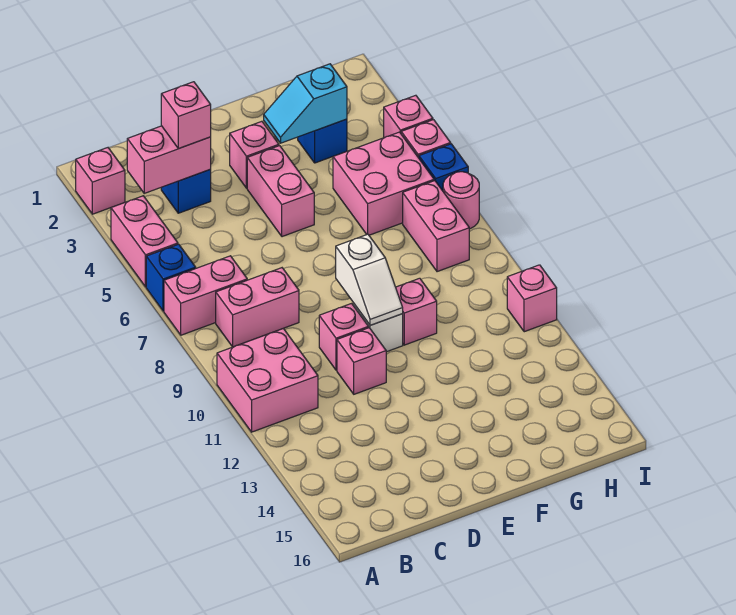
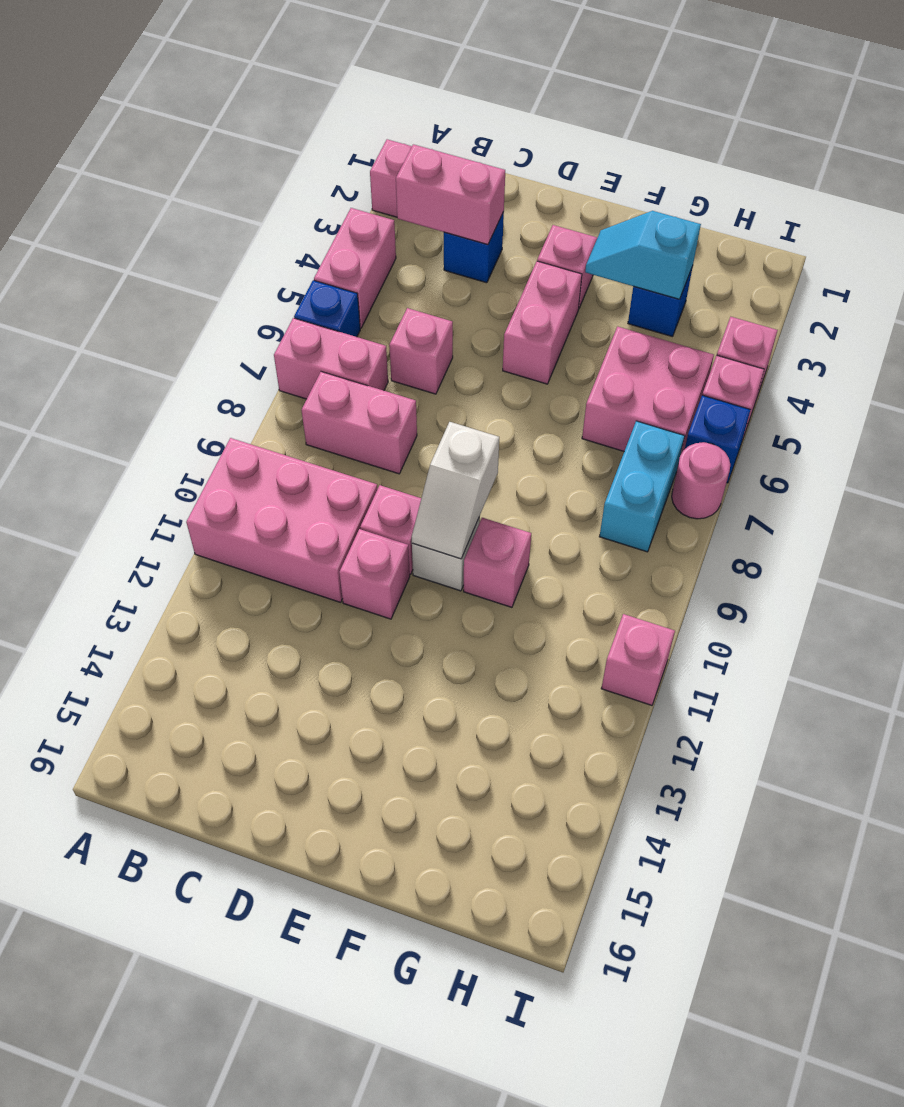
pink brick A10:B11 level 1 -> pink brick A10:C11 level 1
pink brick C3 level 3 -> pink brick C6 level 1
pink brick H7:H8 level 1 -> cyan brick H7:H8 level 1

